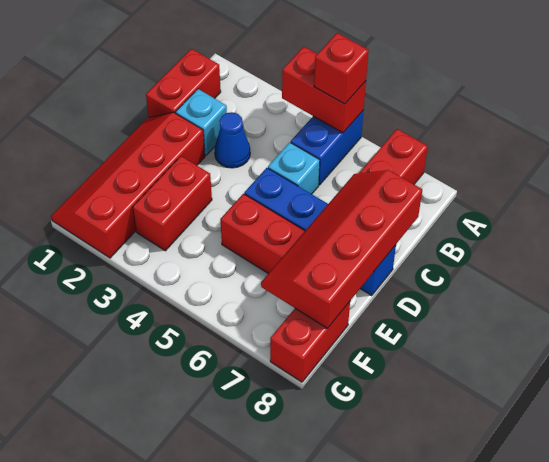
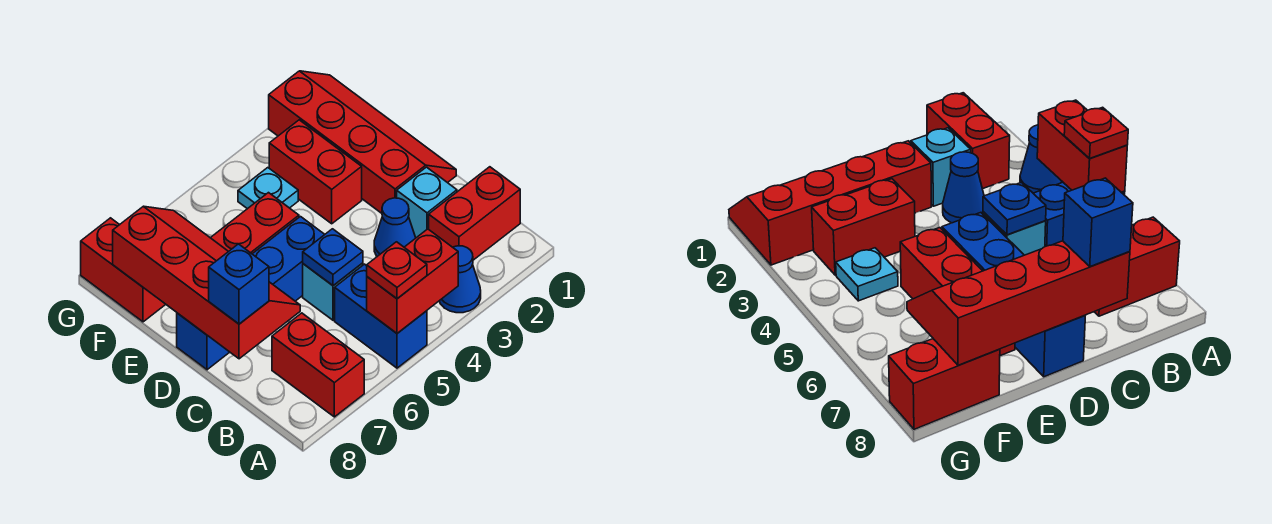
none -> blue cone A3 level 1
red brick A5 level 3 -> red plate A5 level 3
red brick B1:C1 level 1 -> red brick B1:B2 level 1
none -> blue plate C5 level 2
none -> blue brick C8 level 3
none -> cyan plate F4 level 1

